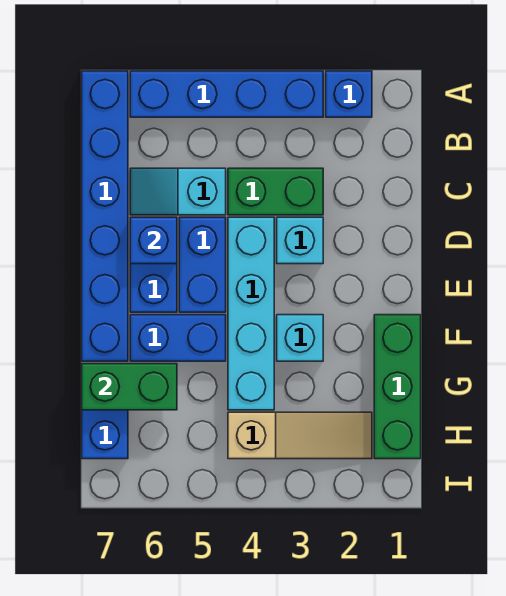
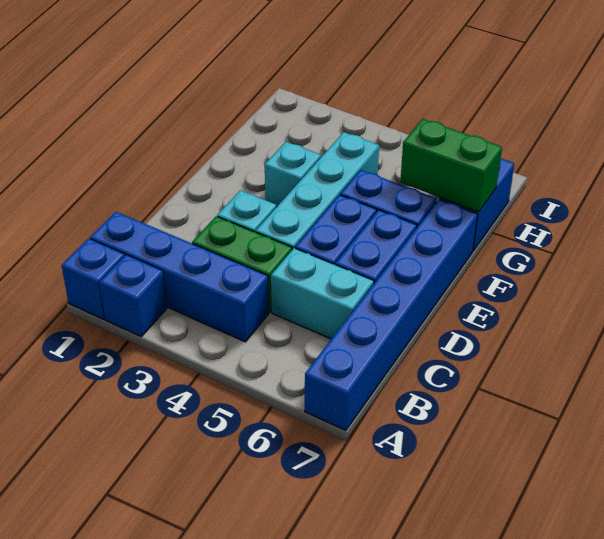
blue brick A3:A6 level 1 -> blue brick B1:B4 level 1
cyan slope C5:C6 level 1 top 5 -> cyan brick C5:C6 level 1
blue brick D6 level 2 -> blue brick A1 level 1
green brick F1:H1 level 1 -> none
tan slope H2:H4 level 1 top 4 -> none

